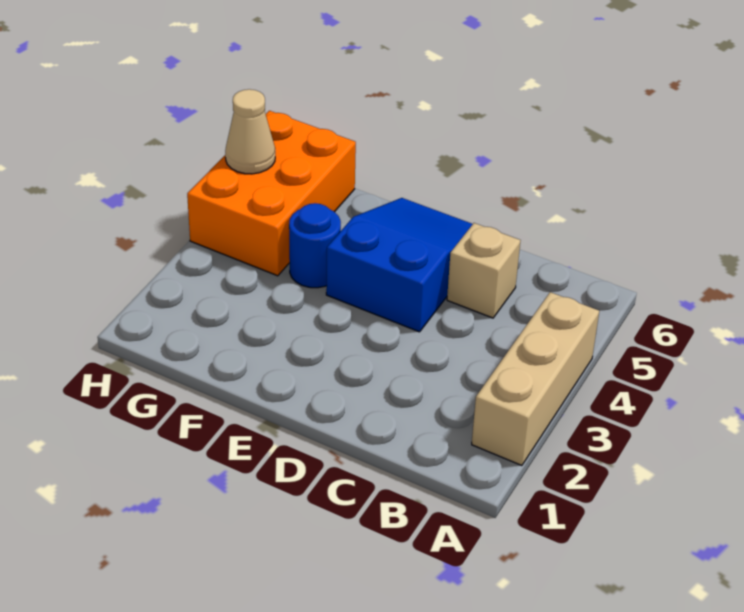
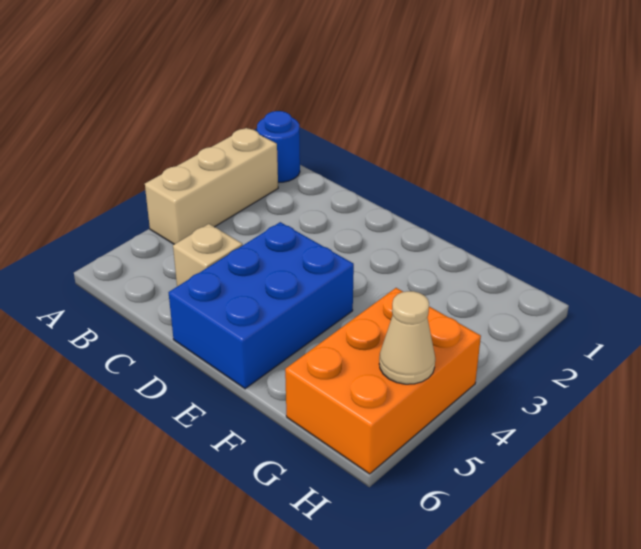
blue slope D4:E6 level 1 top 4 -> blue brick D4:E6 level 1
blue round brick F4 level 1 -> blue round brick A1 level 1

